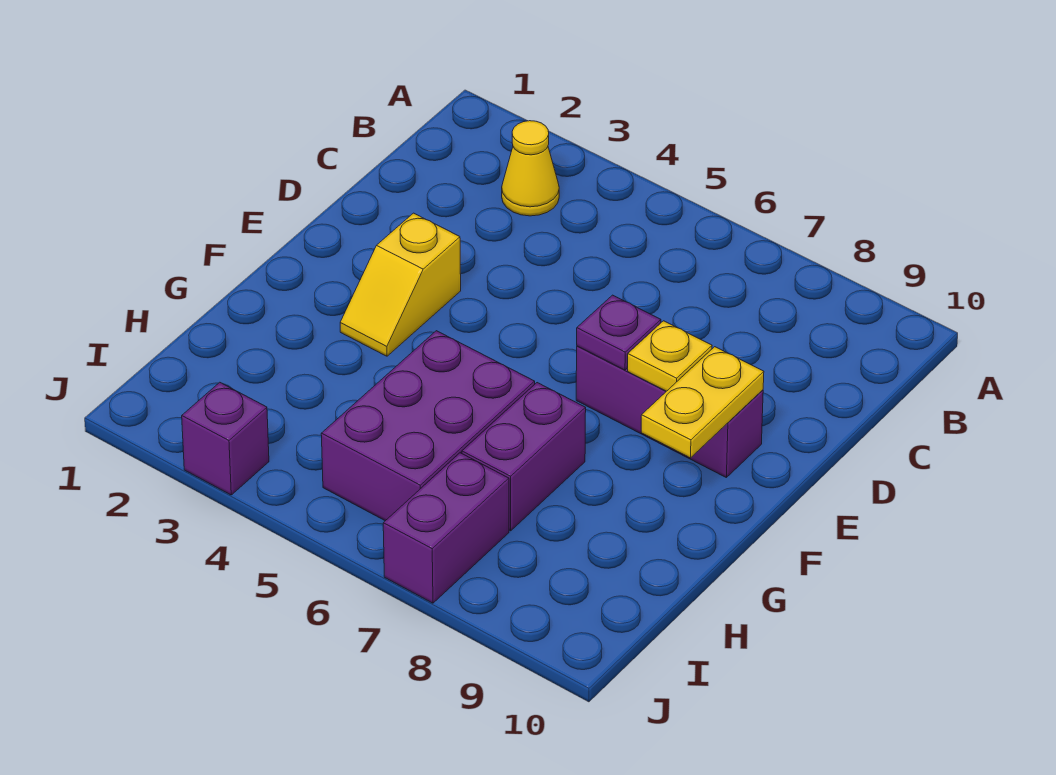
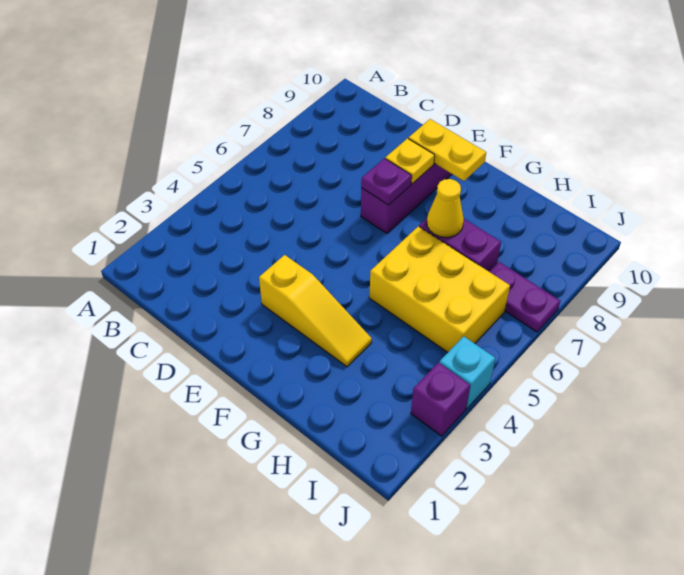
yellow cone B3 level 1 -> yellow cone G7 level 2
yellow slope E3:F3 level 1 top E -> yellow slope E3:G3 level 1 top E
purple brick G5:I6 level 1 -> yellow brick G5:I6 level 1
purple brick I7:J7 level 1 -> purple plate I7:J7 level 1
none -> cyan brick J4 level 1

